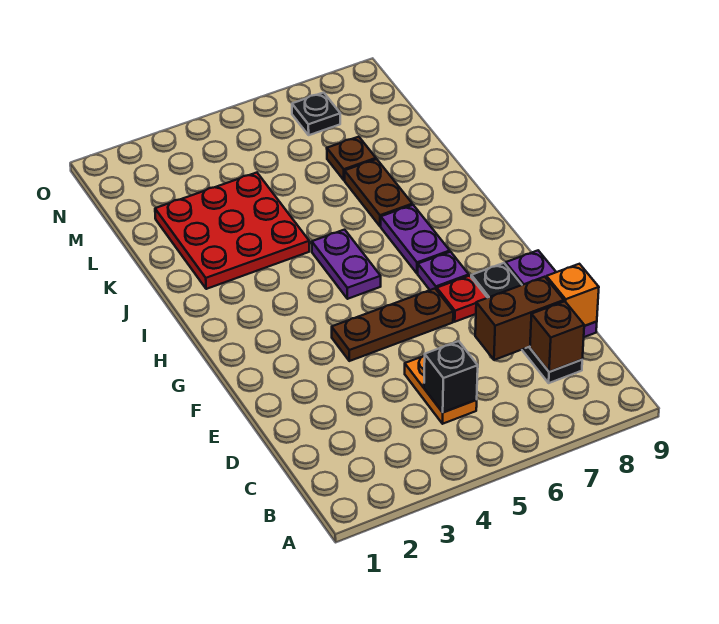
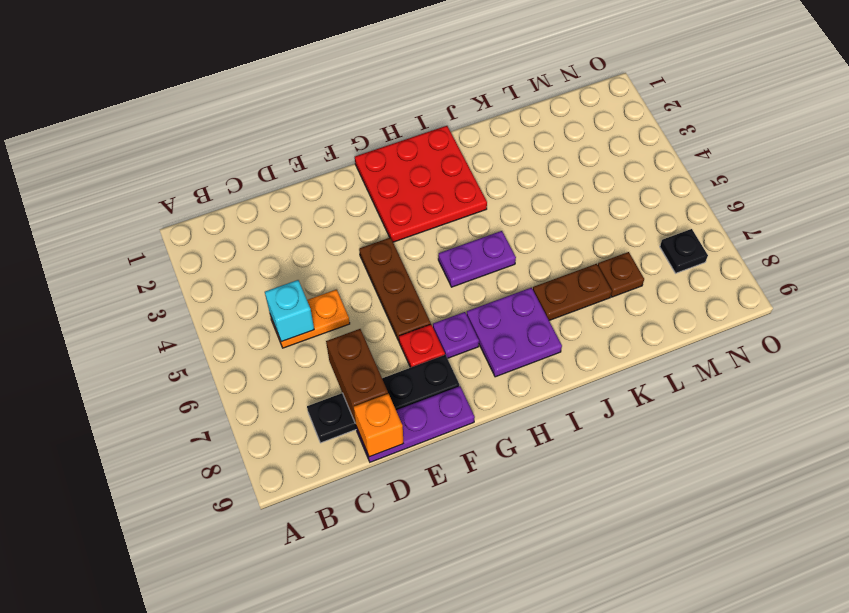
black brick C5 level 2 -> cyan brick C5 level 2
brown brick C8 level 2 -> none
purple plate H7:I7 level 1 -> purple plate H7:I8 level 1
red plate J2:L4 level 1 -> red plate G1:I3 level 1

